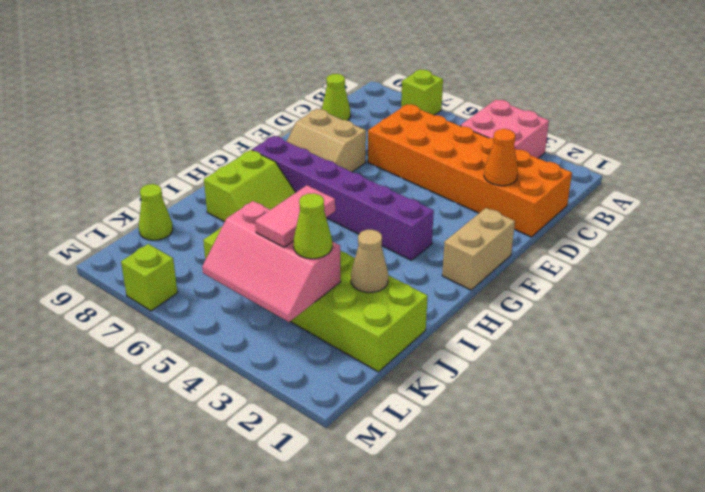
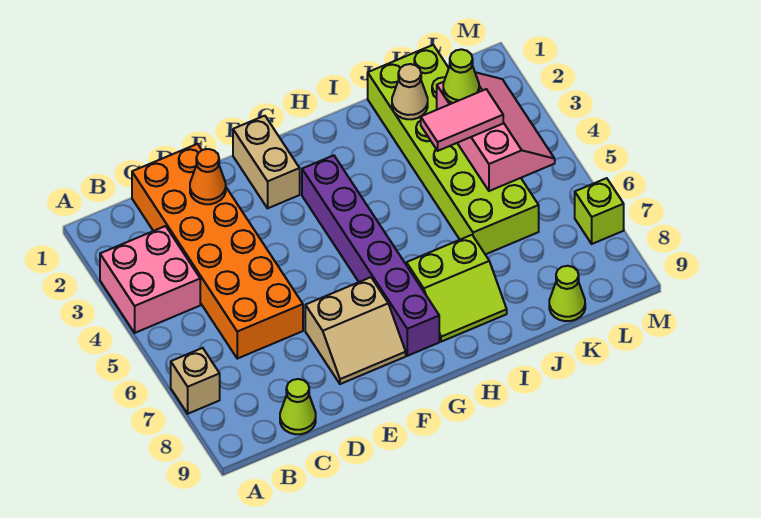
lime brick A7 level 1 -> tan brick A7 level 1
tan slope E7:F8 level 1 top E -> tan slope E7:F8 level 1 top 7
tan brick F1:G1 level 1 -> tan brick F1:F2 level 1
lime slope H7:I8 level 1 top 8 -> lime slope H7:I8 level 1 top 7

